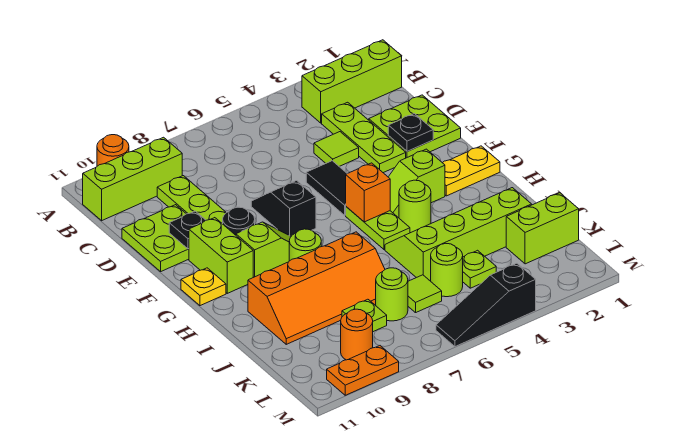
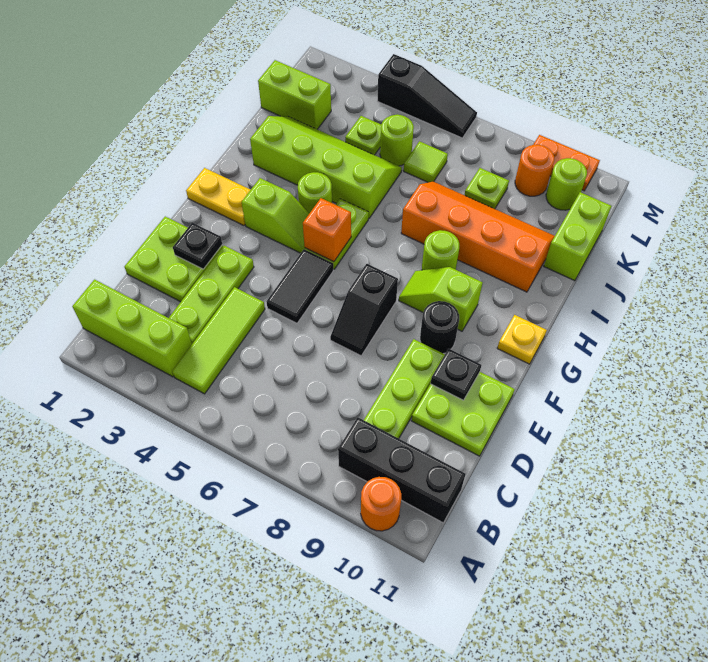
lime brick B9:B11 level 1 -> black brick B9:B11 level 1
lime tile D4 level 1 -> lime tile B4:D4 level 1
lime brick F10:G10 level 1 -> lime brick J11:K11 level 1
lime slope I2:J5 level 1 top J -> lime slope I2:J5 level 1 top I
lime round brick K7 level 1 -> lime round brick L10 level 1

